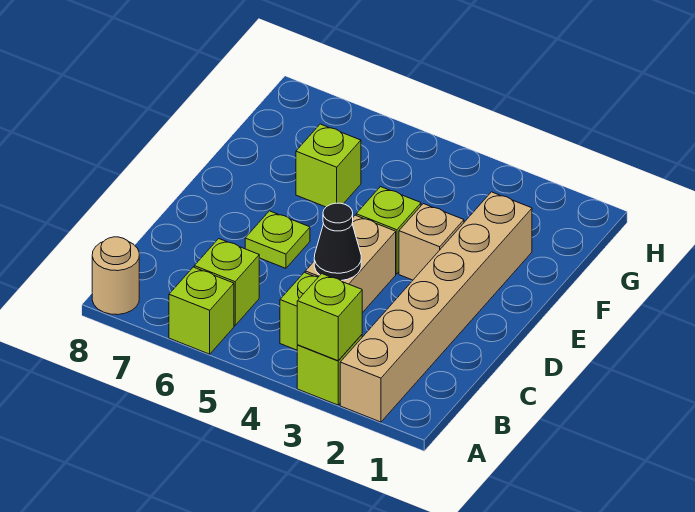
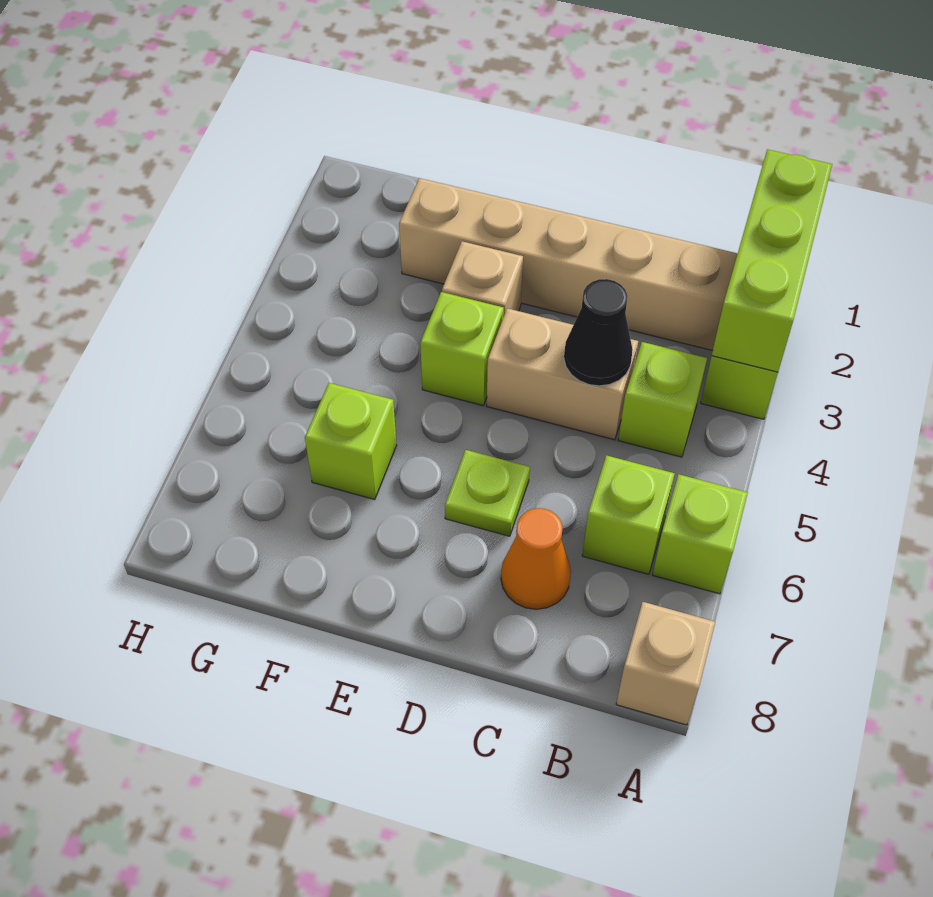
lime brick A3 level 2 -> lime brick A1:A3 level 2
tan round brick A8 level 1 -> tan brick A8 level 1
none -> orange cone C7 level 1

